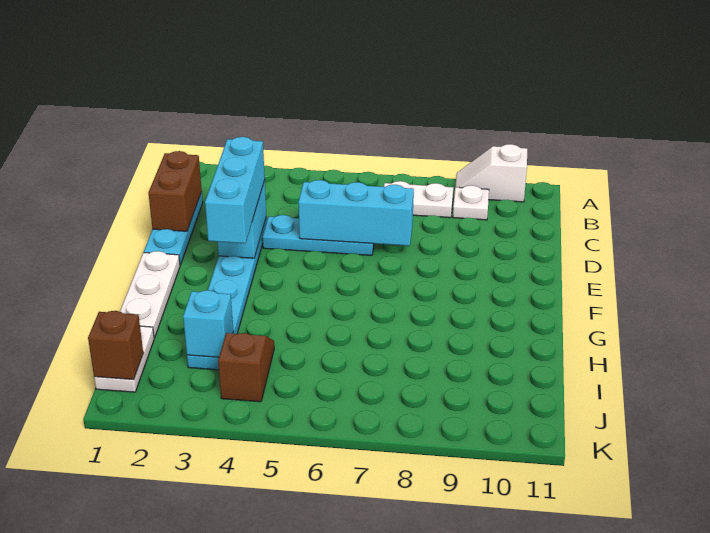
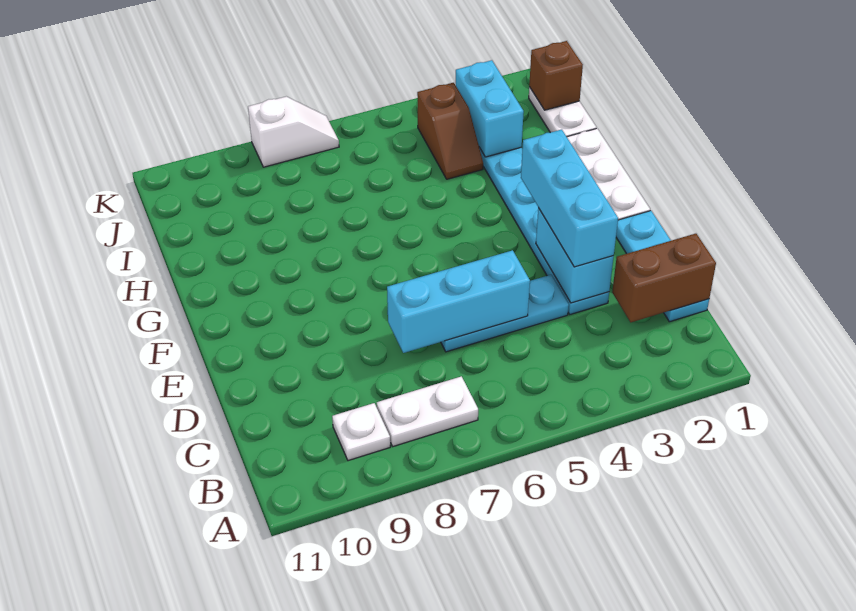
white slope A9:A10 level 1 top 10 -> white slope K7:K8 level 1 top 8
brown brick C1:D1 level 2 -> brown brick C1:C2 level 2
cyan brick I3 level 2 -> cyan brick I3:J3 level 2

